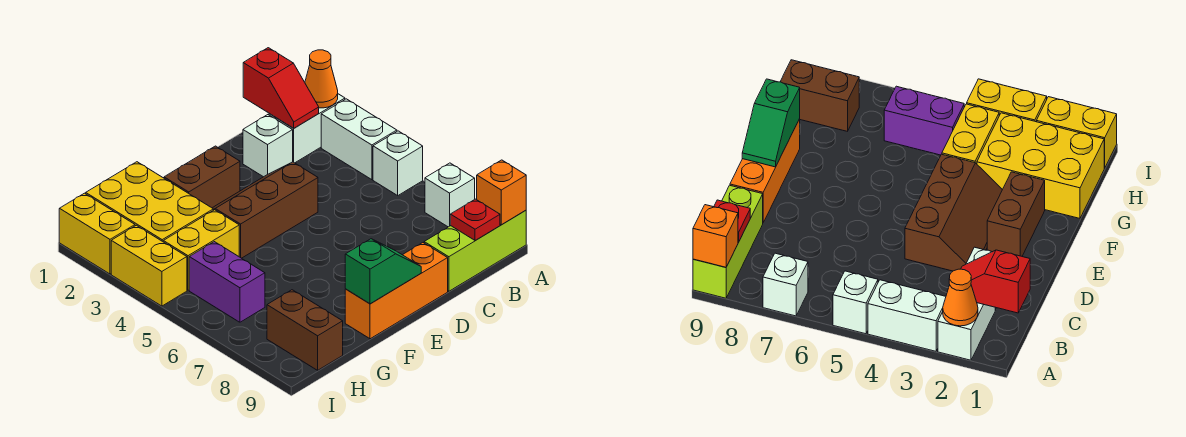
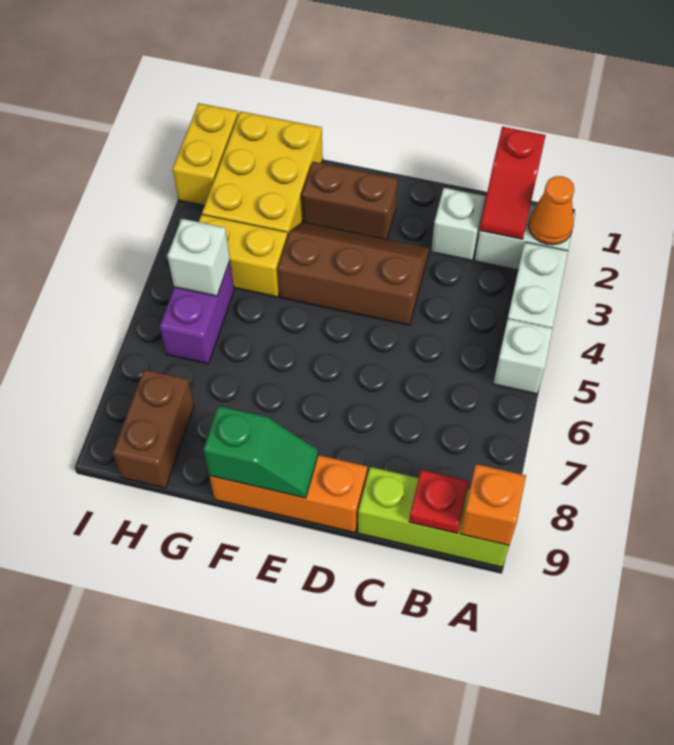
white brick A7 level 1 -> white brick H5 level 2
yellow brick I3:I4 level 1 -> none

